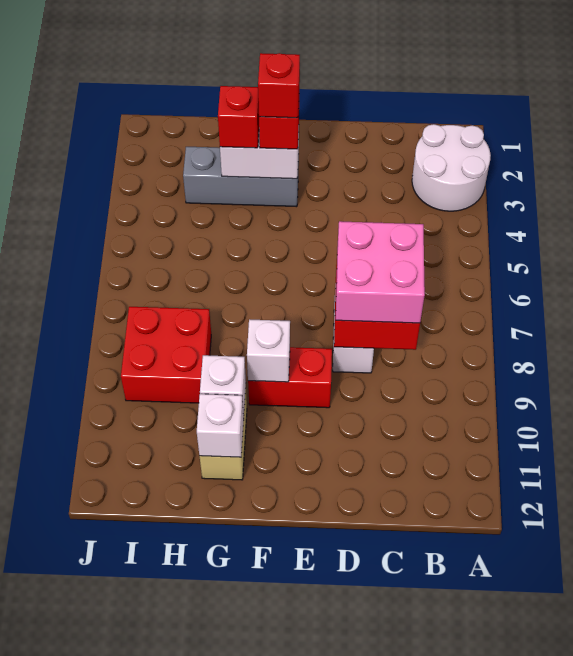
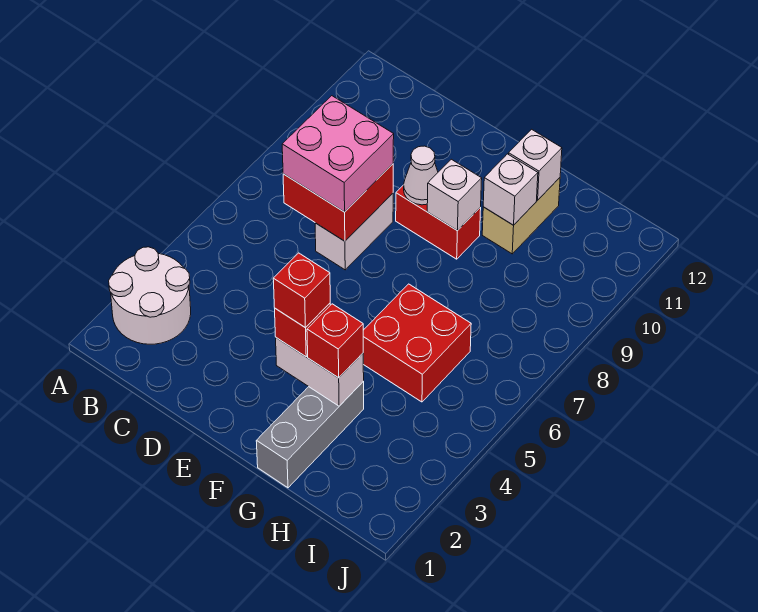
none -> white cone E9 level 2
grey brick F3:H3 level 1 -> grey brick G1:G3 level 1
red brick H8:I9 level 1 -> red brick G5:H6 level 1

